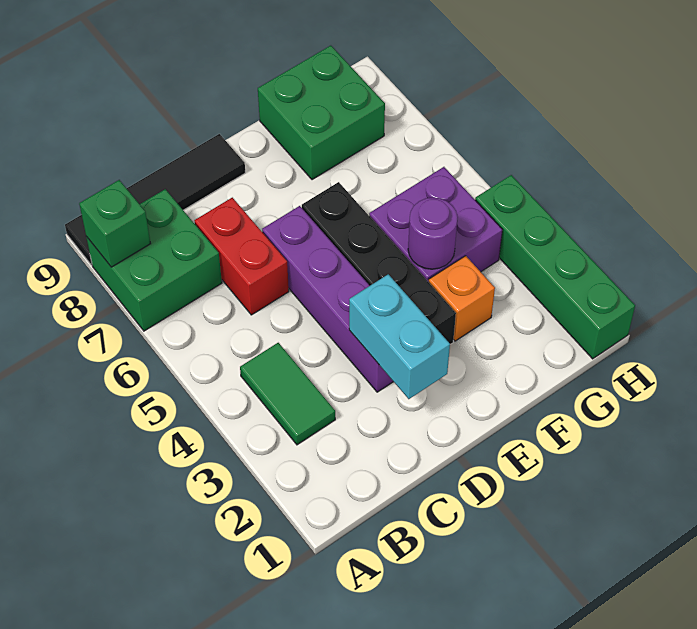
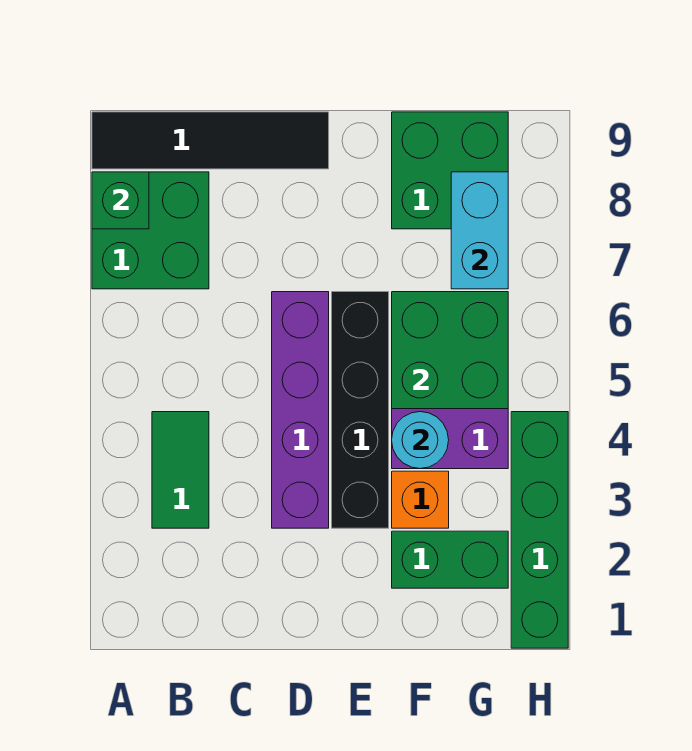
red brick C6:C7 level 1 -> none
cyan brick D2:D3 level 2 -> cyan brick G7:G8 level 2
none -> green brick F2:G2 level 1
purple round brick F4 level 2 -> cyan round brick F4 level 2
none -> green brick F5:G6 level 2

